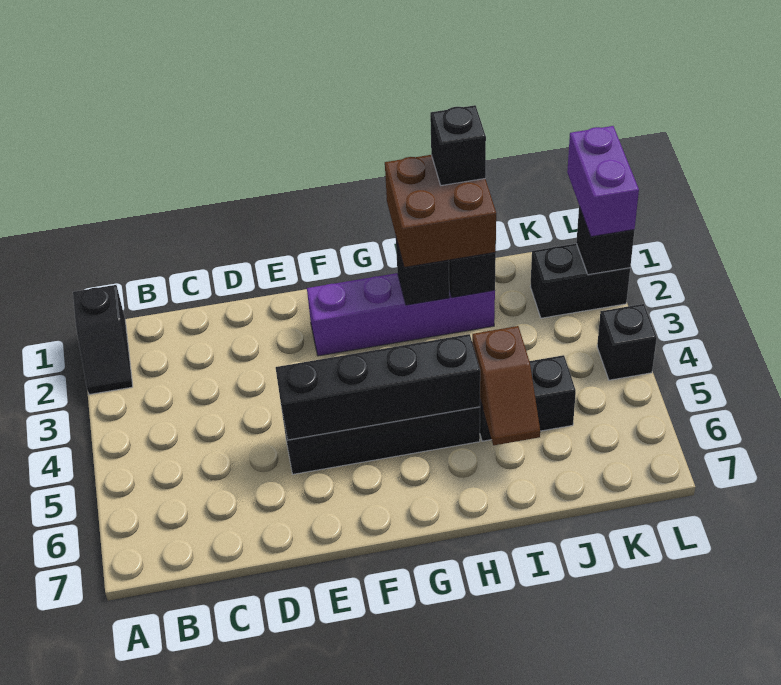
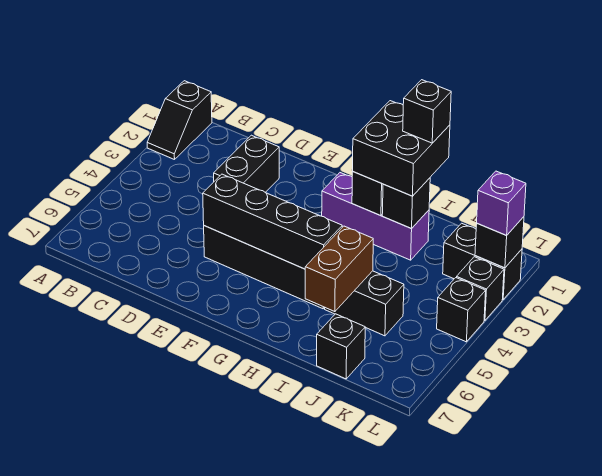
none -> black brick D2:D3 level 1
purple brick F2:I2 level 1 -> purple brick G2:I2 level 1
brown brick H1:I2 level 3 -> black brick H1:I2 level 3
brown slope I5:I6 level 2 top 5 -> brown brick I5:I6 level 2
none -> black brick J7 level 1
purple brick L1:L2 level 3 -> purple brick L2 level 3
none -> black brick L3 level 1

